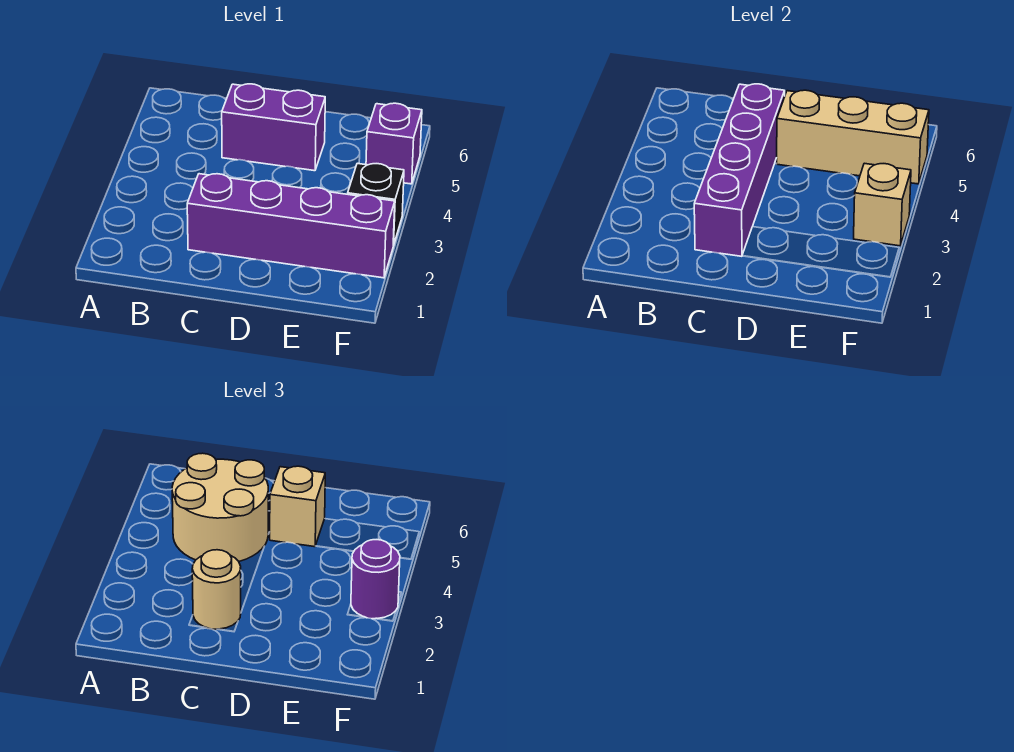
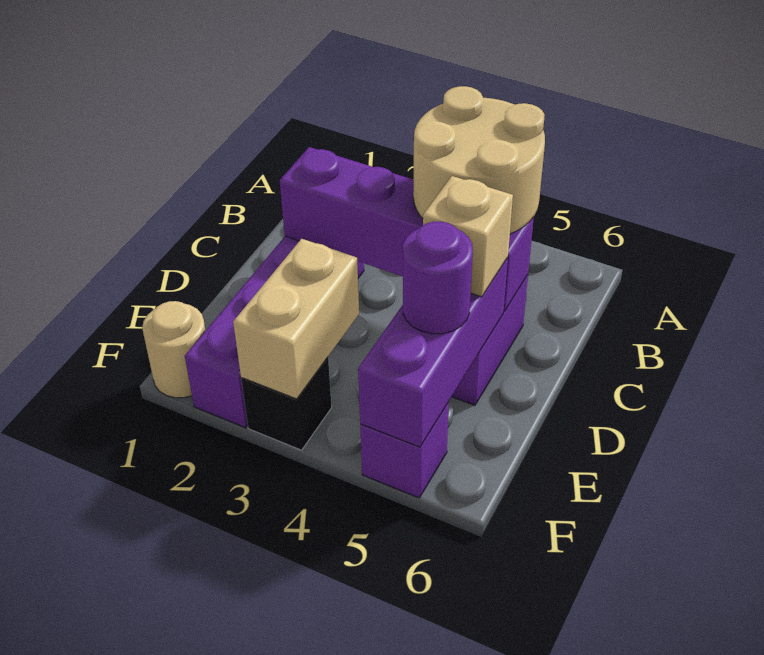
tan round brick C2 level 3 -> tan round brick F1 level 1
tan brick D5:F5 level 2 -> purple brick D5:F5 level 2
tan brick F3 level 2 -> tan brick E3:F3 level 2
purple round brick F3 level 3 -> purple round brick E5 level 3

